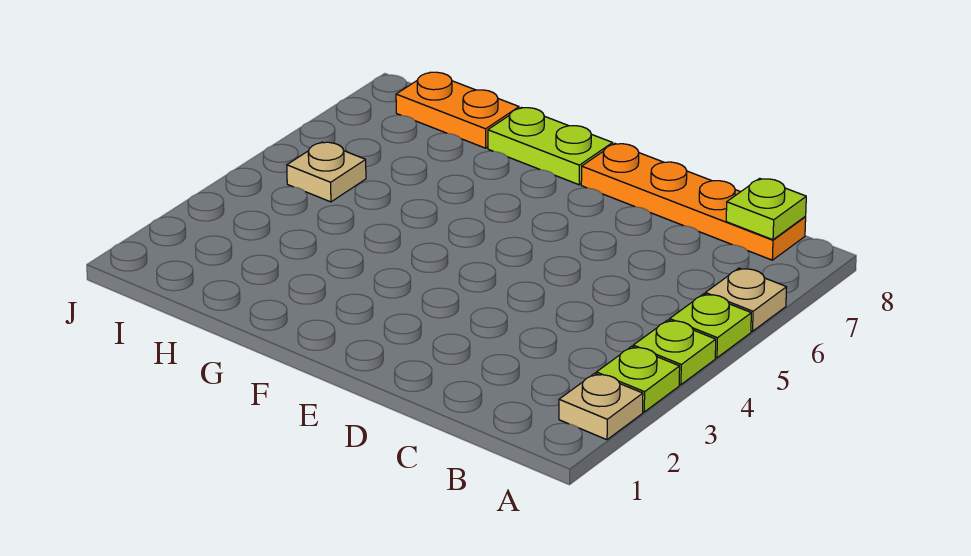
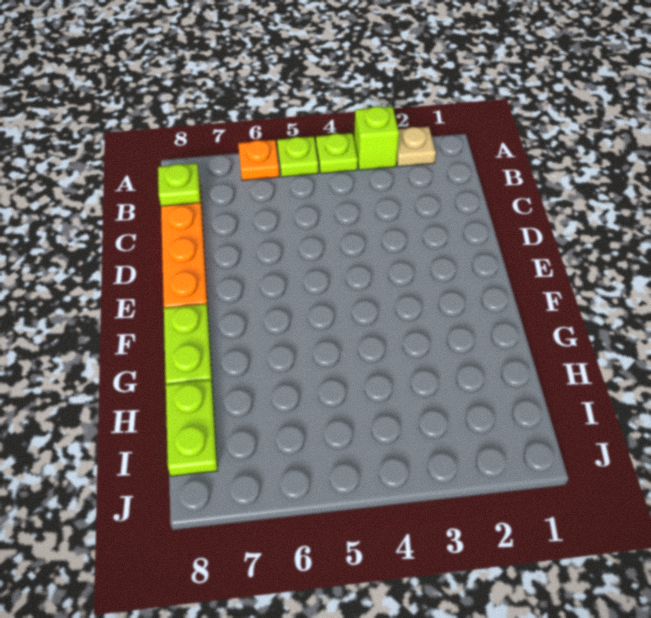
lime plate A3 level 1 -> lime brick A3 level 1
tan plate A6 level 1 -> orange plate A6 level 1
orange plate H8:I8 level 1 -> lime plate H8:I8 level 1
tan plate I5 level 1 -> none

